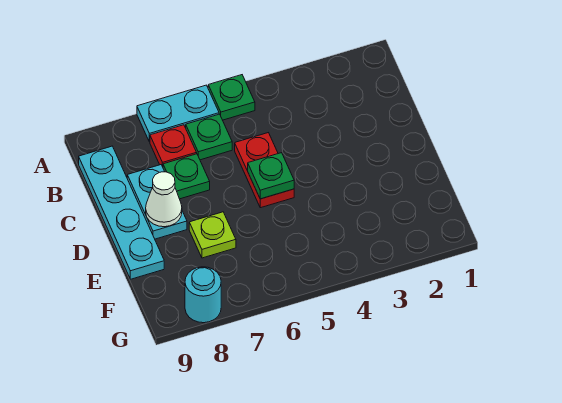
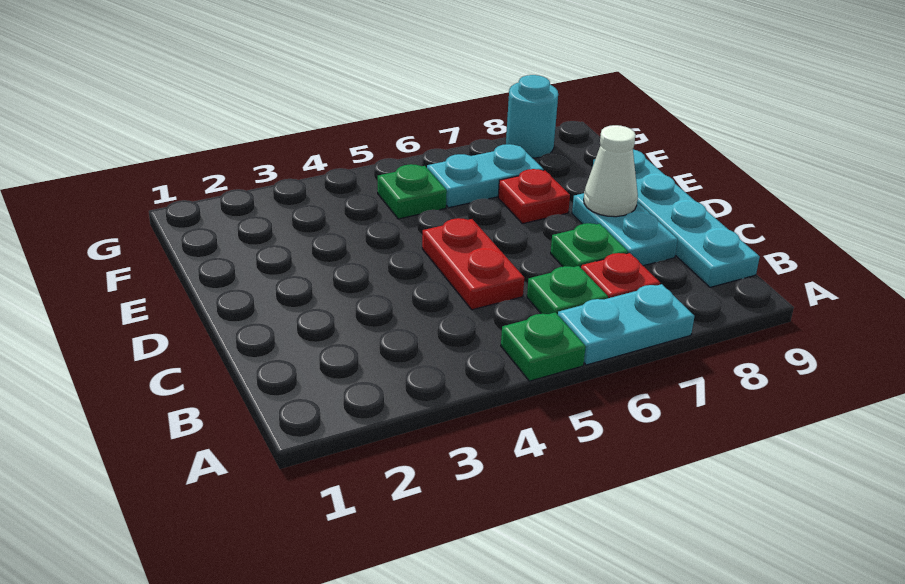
green plate D5 level 2 -> green plate F5 level 1
lime plate E7 level 1 -> red plate E7 level 1
none -> cyan plate F6:F7 level 1

